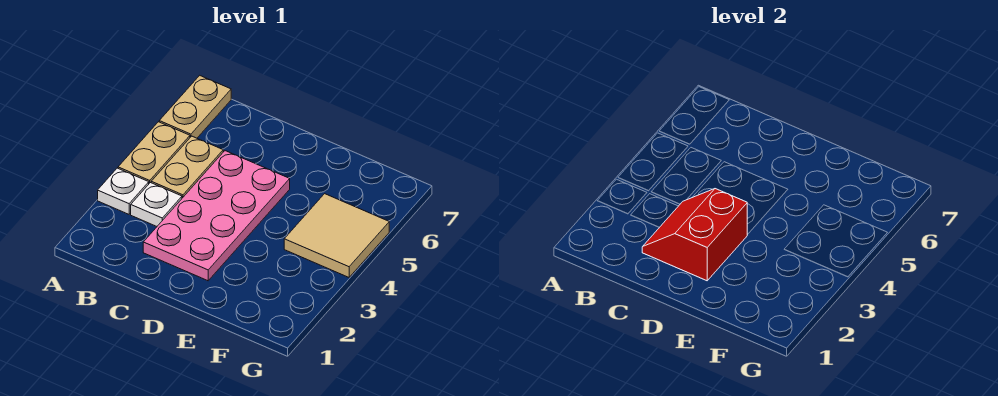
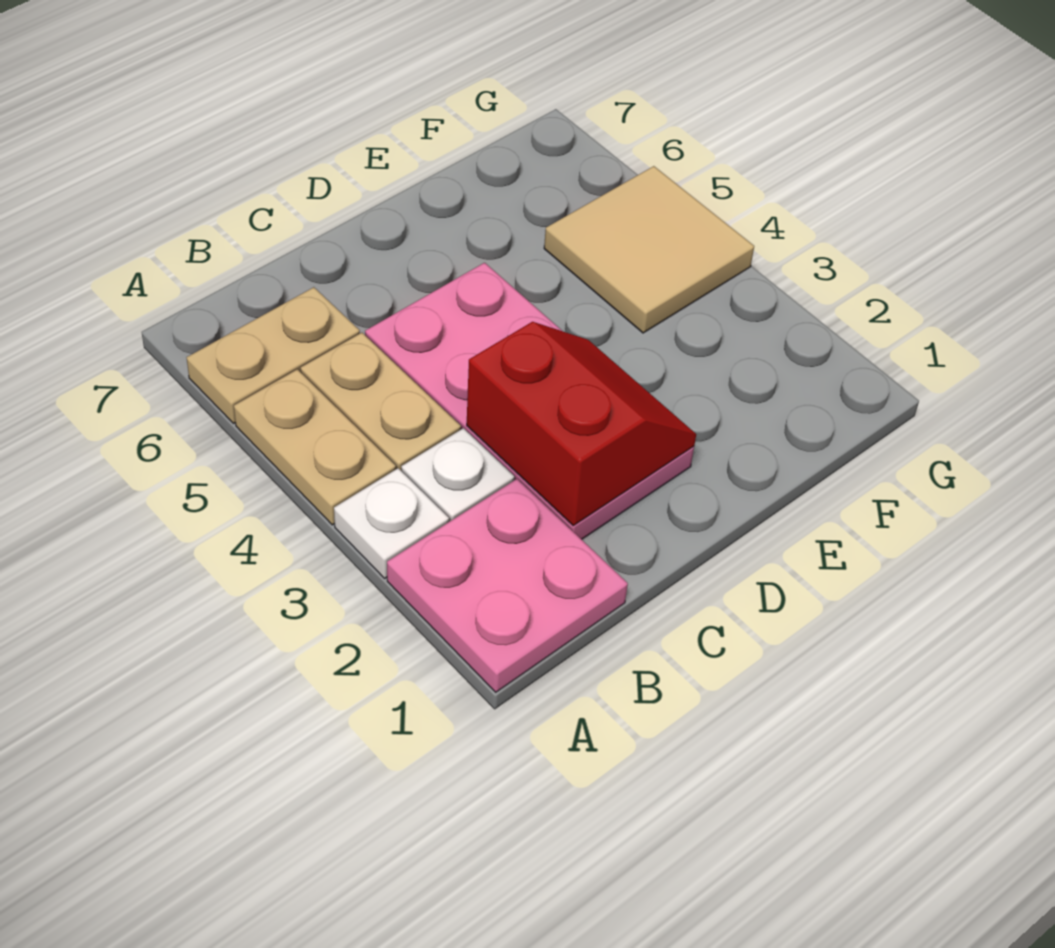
none -> pink plate A1:B2 level 1
tan plate A6:A7 level 1 -> tan plate A6:B6 level 1
red slope C2:D3 level 2 top D -> red slope C2:D3 level 2 top C

